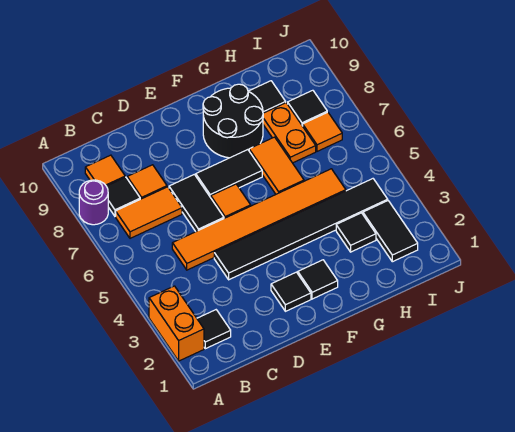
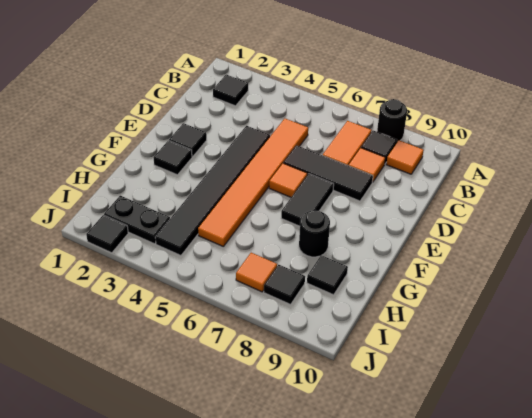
orange brick A2:A3 level 1 -> none
purple round brick A8 level 1 -> black round brick A8 level 1
black tile D6:D7 level 1 -> black tile D6:D8 level 1
black round brick F8:G9 level 1 -> black round brick G8 level 1
orange tile G6:G7 level 1 -> none
black tile H3 level 1 -> black tile J2 level 1
orange plate H7:H8 level 1 -> none
black tile I2:I3 level 1 -> black plate I2:I3 level 1

